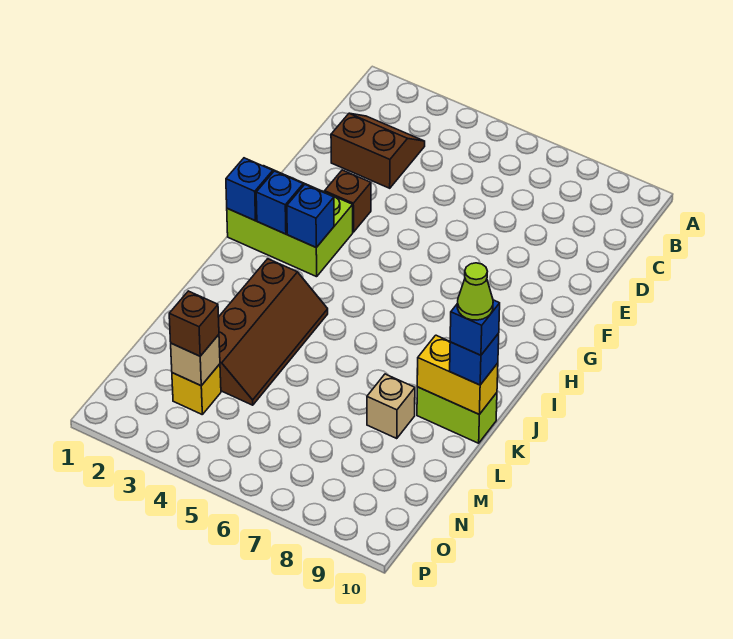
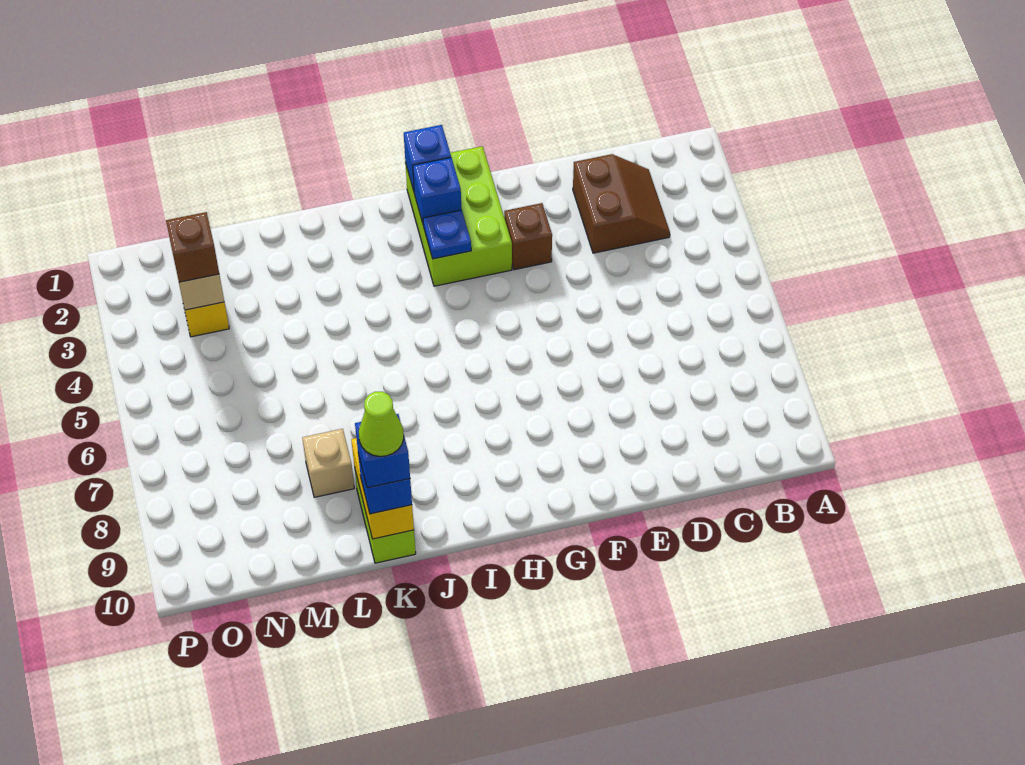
blue brick H3 level 2 -> blue plate H3 level 2
brown slope J3:M4 level 1 top 3 -> none

